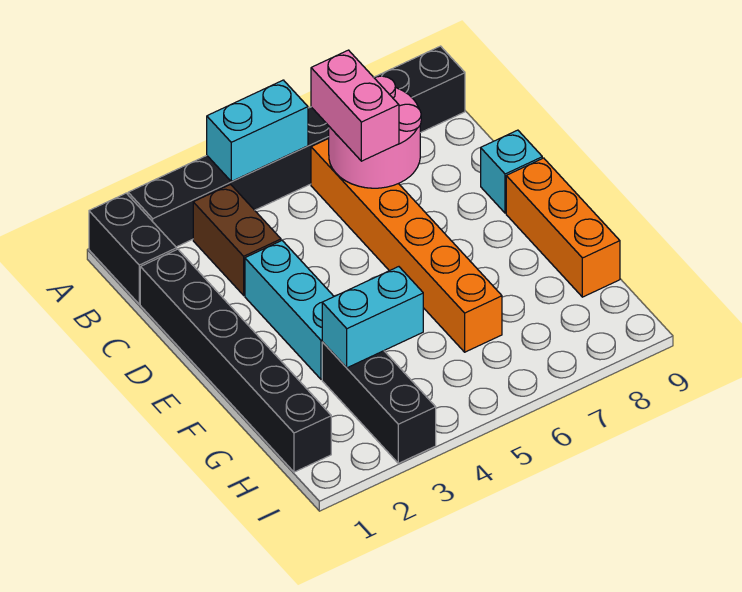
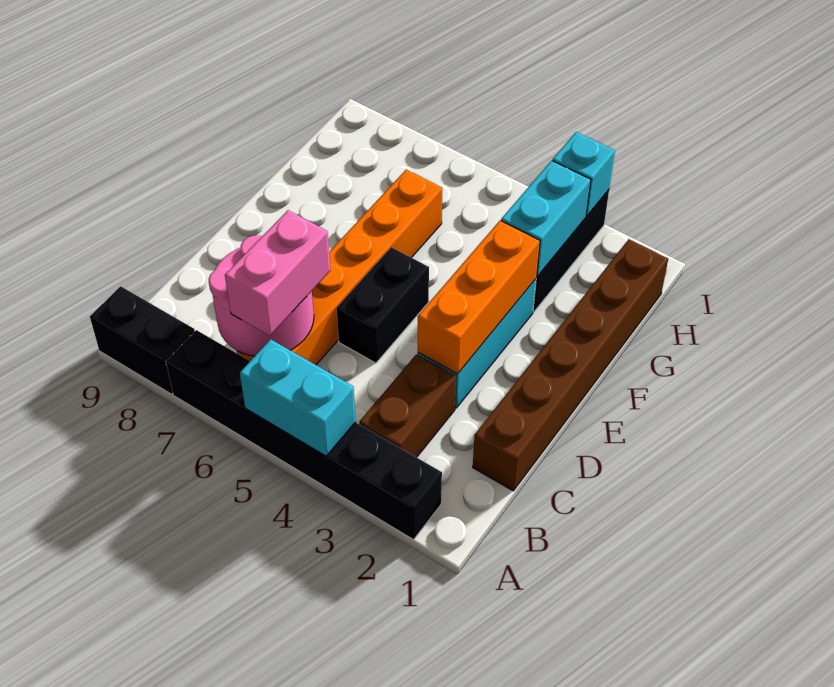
black brick A1:B1 level 1 -> black brick D5:E5 level 1
black brick C1:H1 level 1 -> brown brick C1:H1 level 1
cyan brick D9 level 1 -> cyan brick I3 level 2
orange brick E9:G9 level 1 -> orange brick D3:F3 level 2
cyan brick G3:G4 level 2 -> cyan brick G3:H3 level 2

